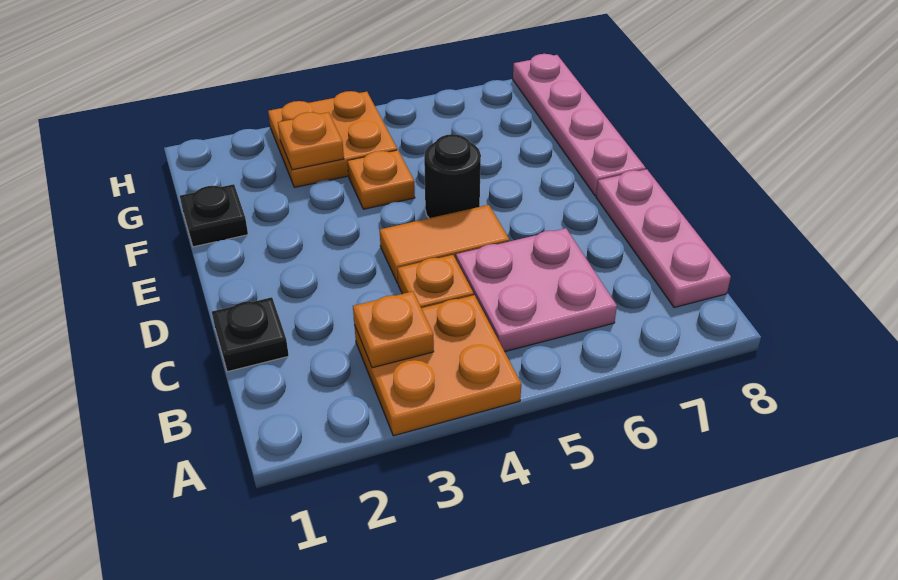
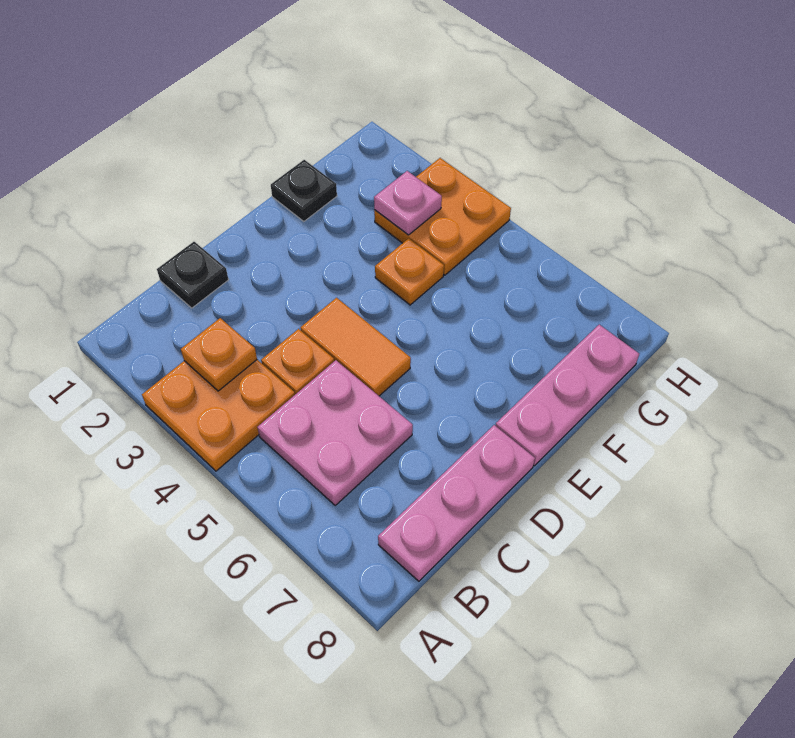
black round brick E5 level 1 -> none
pink plate E8:H8 level 1 -> pink plate E8:G8 level 1
orange plate G3 level 2 -> pink plate G3 level 2

